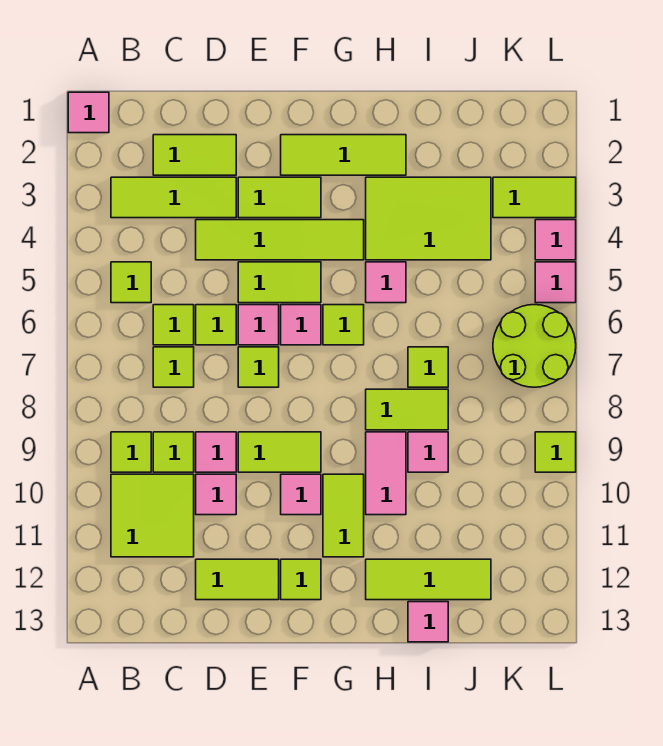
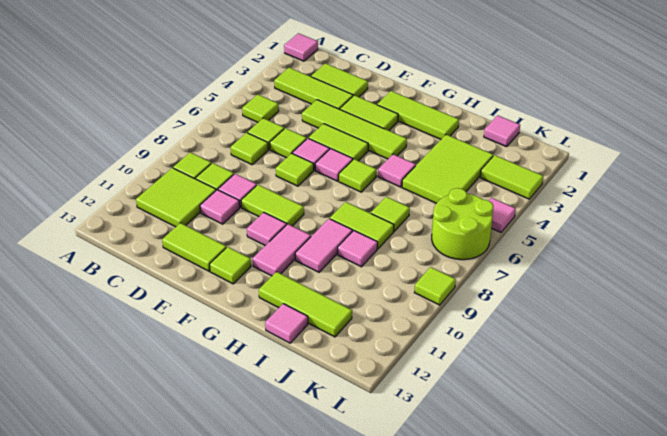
lime tile G10:G11 level 1 -> pink tile G10:G11 level 1
lime tile H3:J4 level 1 -> lime tile I3:J5 level 1
pink tile L4 level 1 -> pink tile J1 level 1

